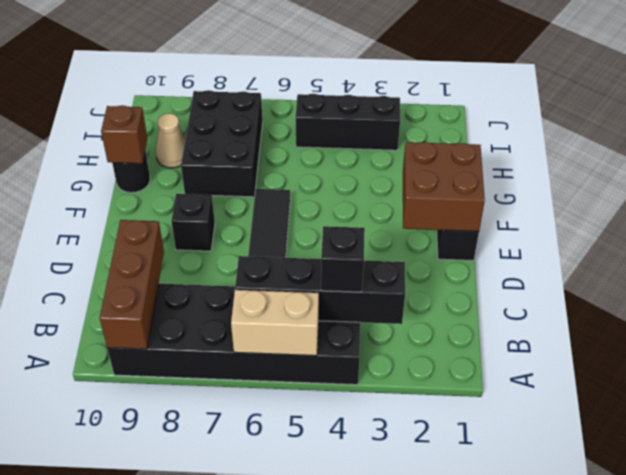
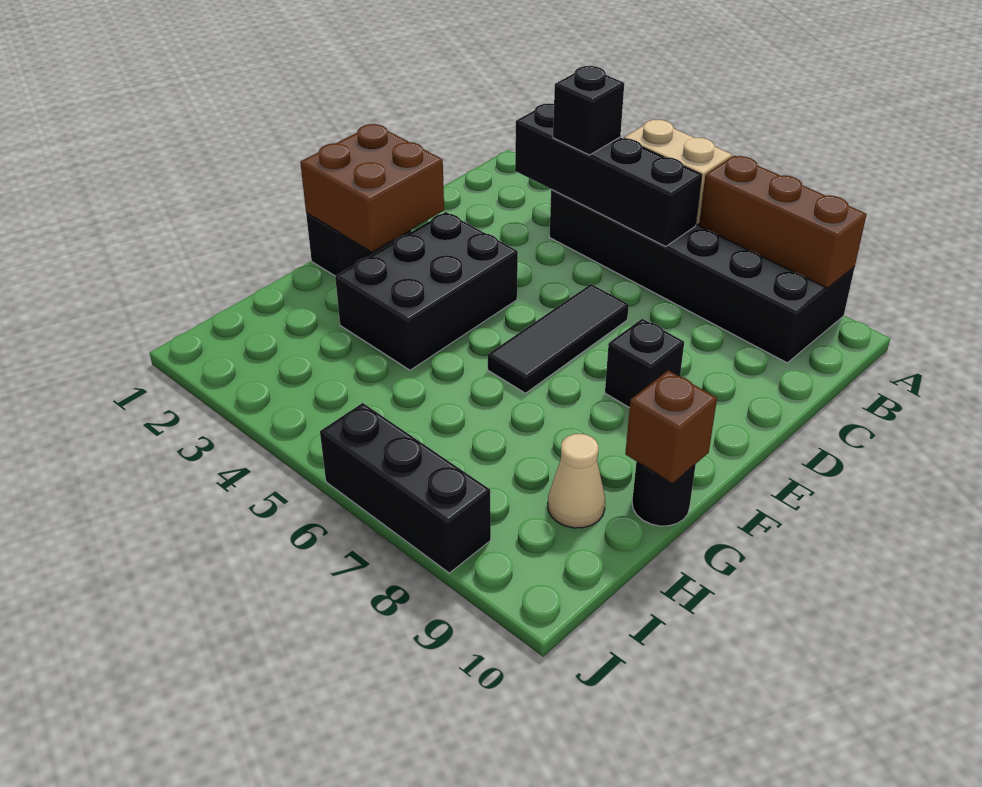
brown brick A9:C9 level 2 -> brown brick A7:A9 level 2
black brick G7:I8 level 1 -> black brick E3:G4 level 1
black brick I3:I5 level 1 -> black brick J6:J8 level 1

